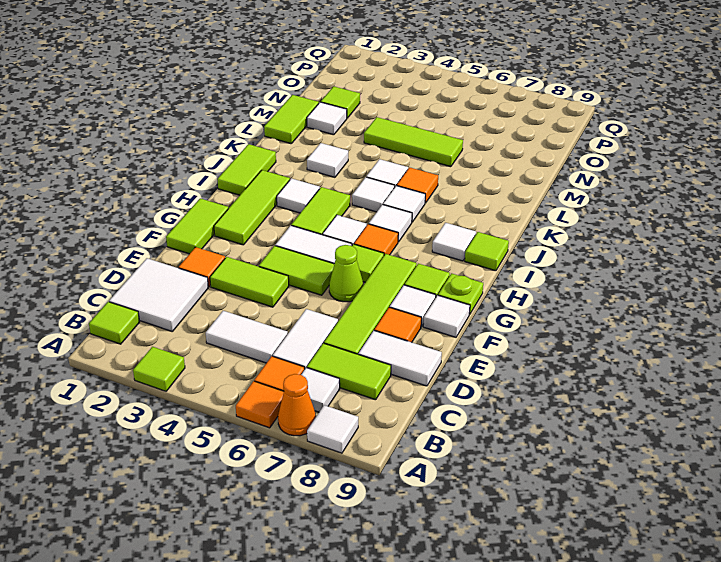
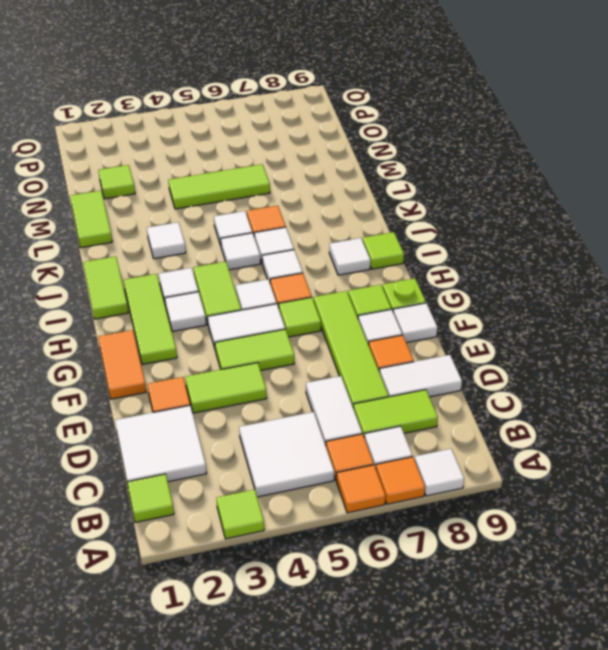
orange cone A7 level 1 -> orange tile A7 level 1
white tile C4:C5 level 1 -> white tile B4:C5 level 1
lime tile F1:G1 level 1 -> orange tile F1:G1 level 1
lime cone F6 level 1 -> none
white tile M2 level 1 -> white tile H3 level 1

